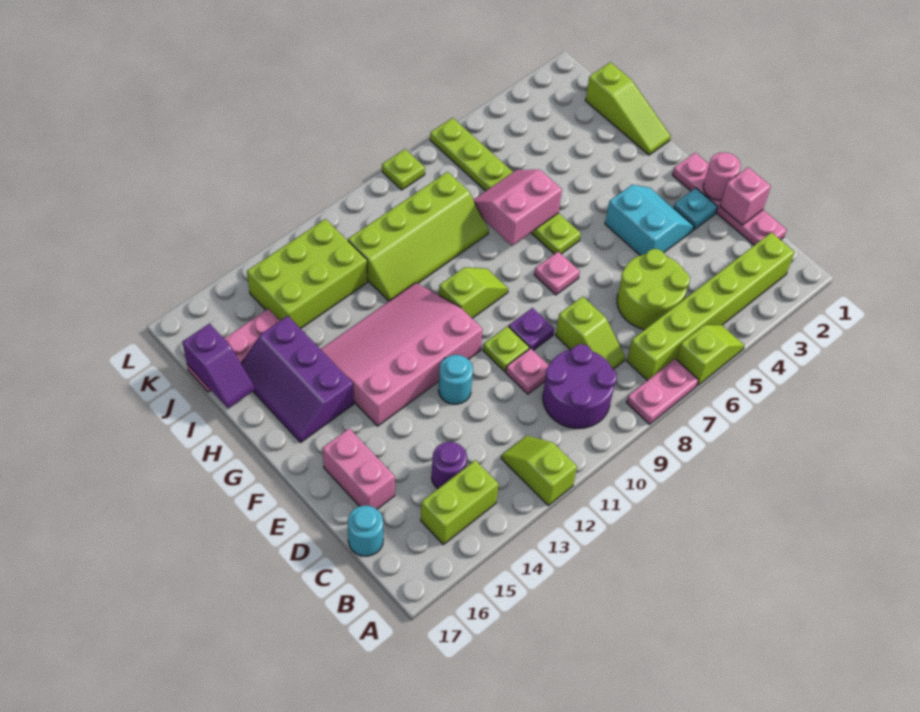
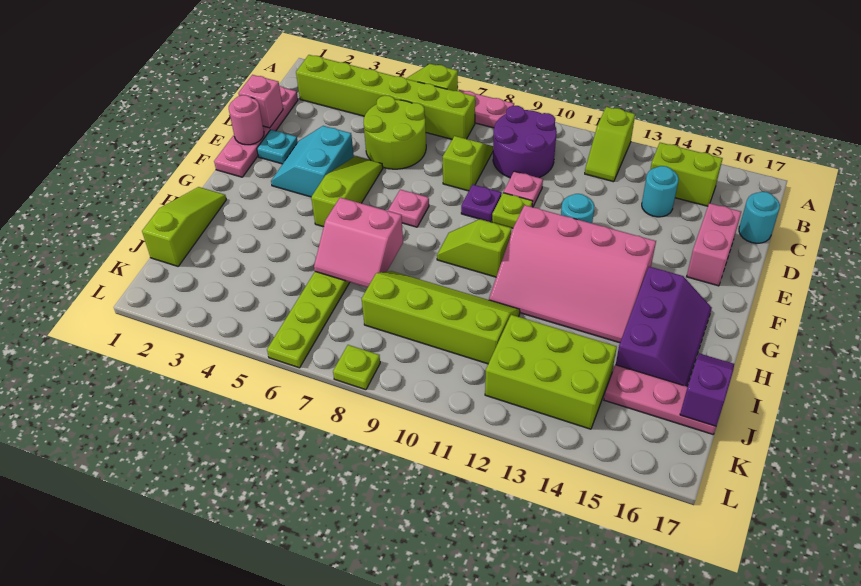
purple round brick C14 level 1 -> cyan round brick C14 level 1
none -> lime slope E5:G5 level 1 top G

